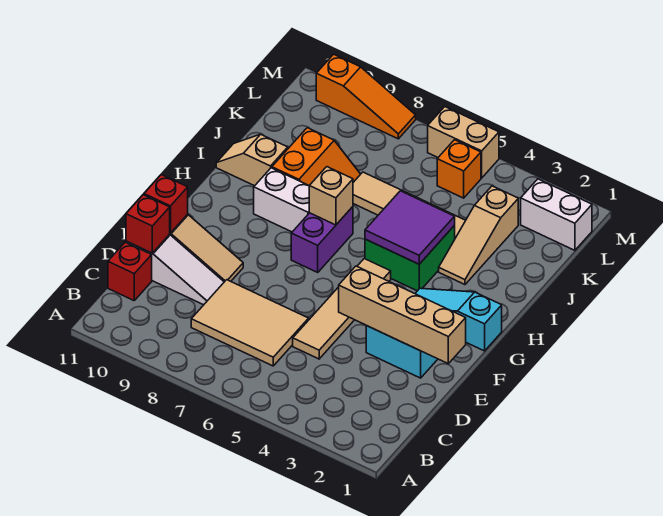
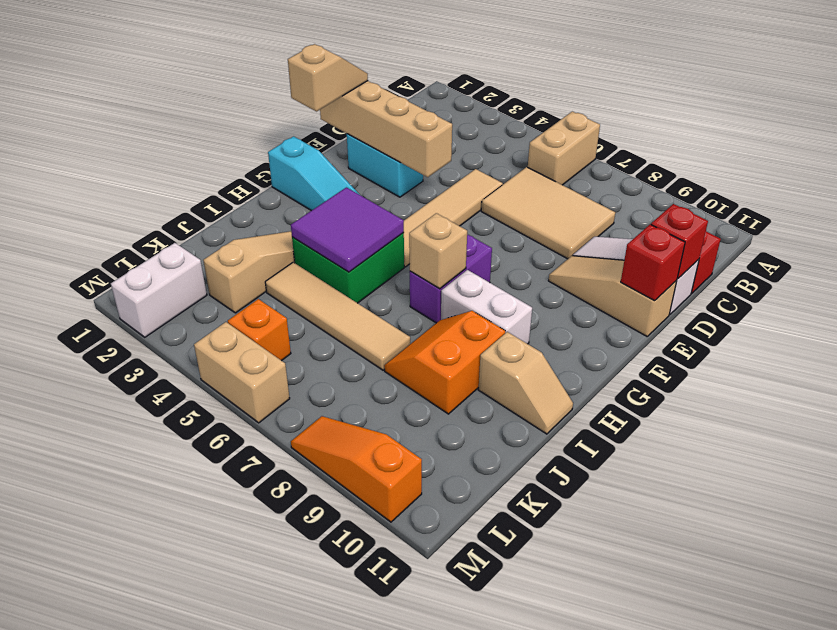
none -> tan brick A6:B6 level 1
none -> tan slope E1:F1 level 3 top F
white brick L1:L2 level 1 -> white brick L2:M2 level 1

